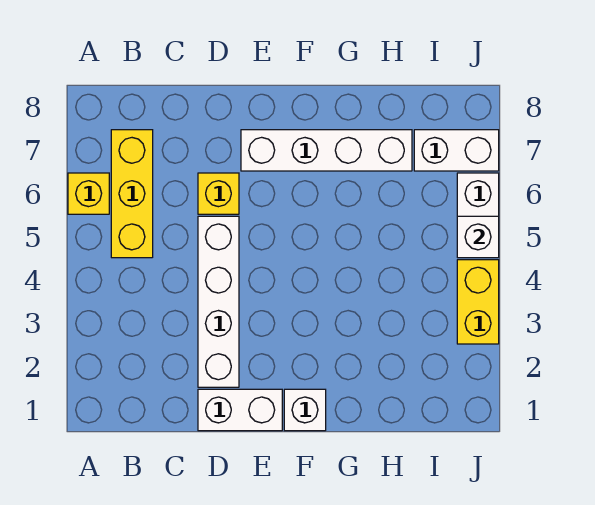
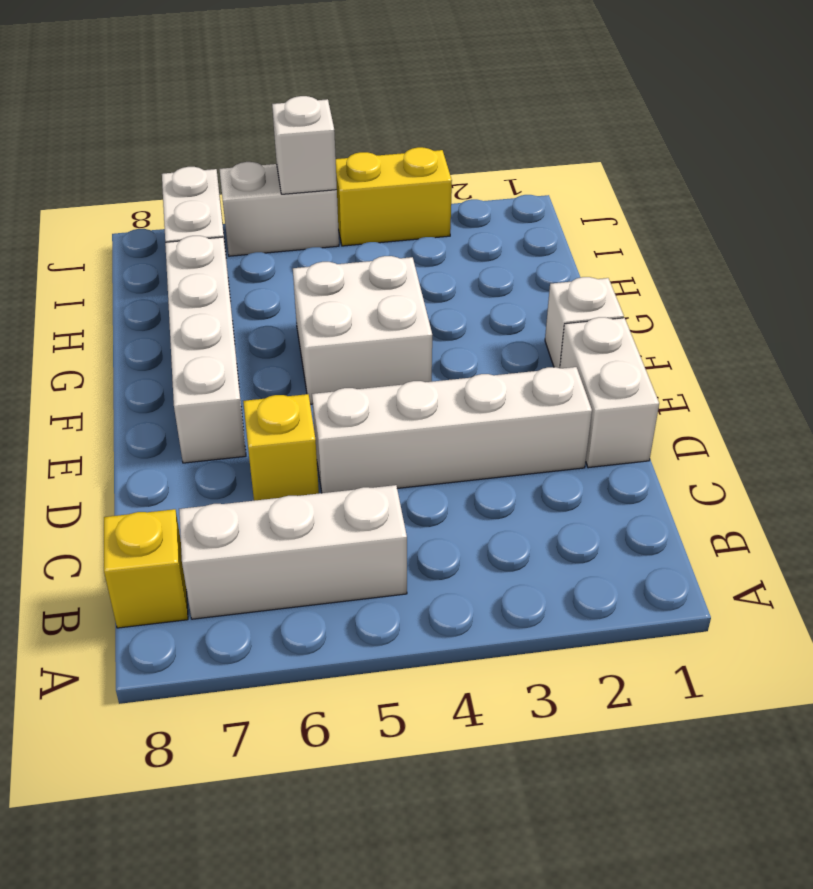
yellow brick A6 level 1 -> yellow brick B8 level 1
yellow brick B5:B7 level 1 -> white brick B5:B7 level 1
none -> white brick F4:G5 level 1

